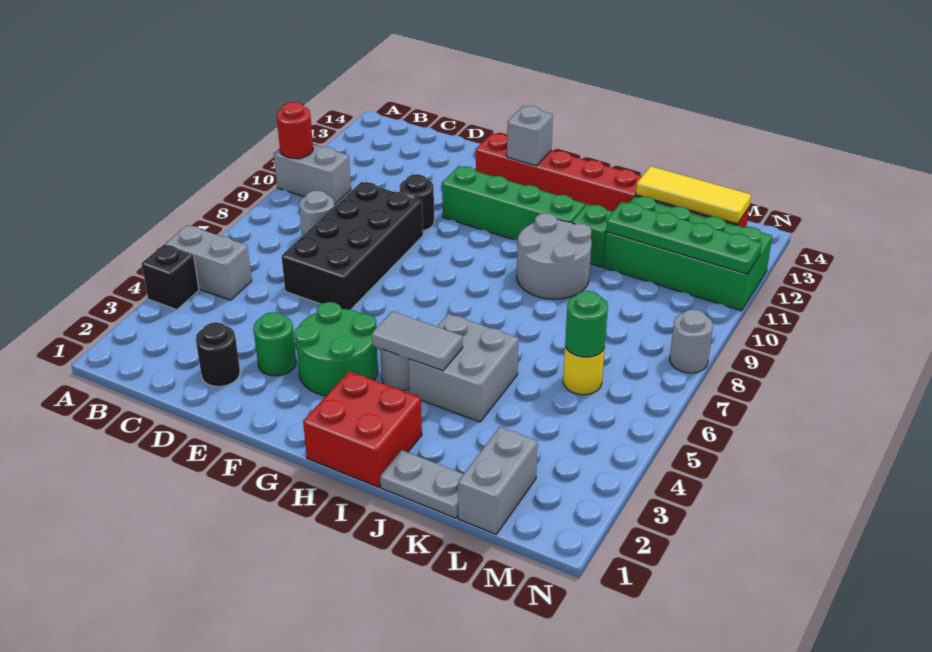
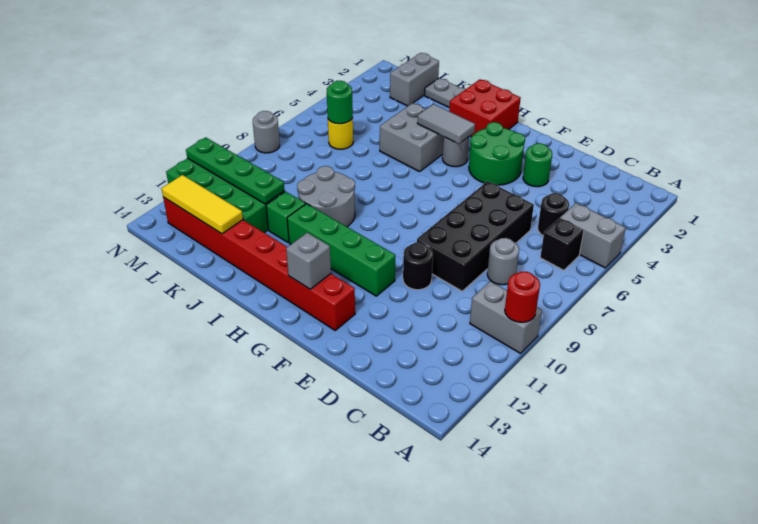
black brick A4 level 1 -> black brick B6 level 1
black round brick D2 level 1 -> black round brick C5 level 1

